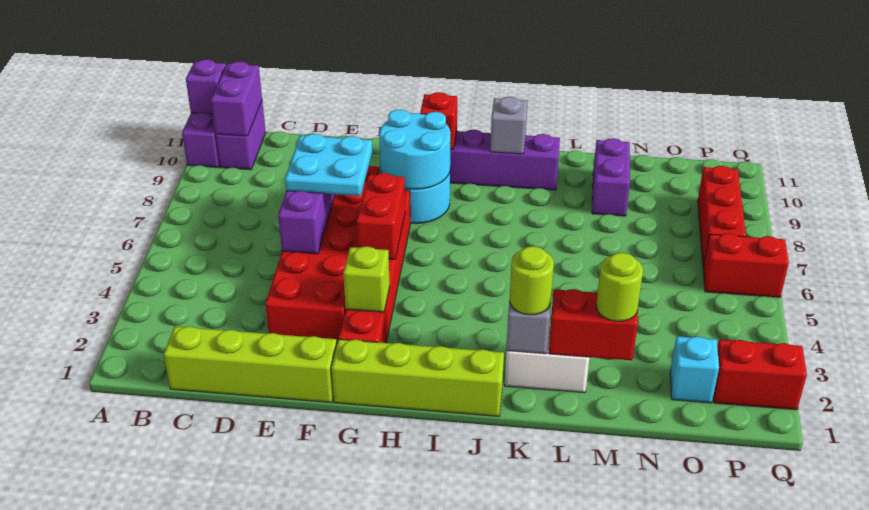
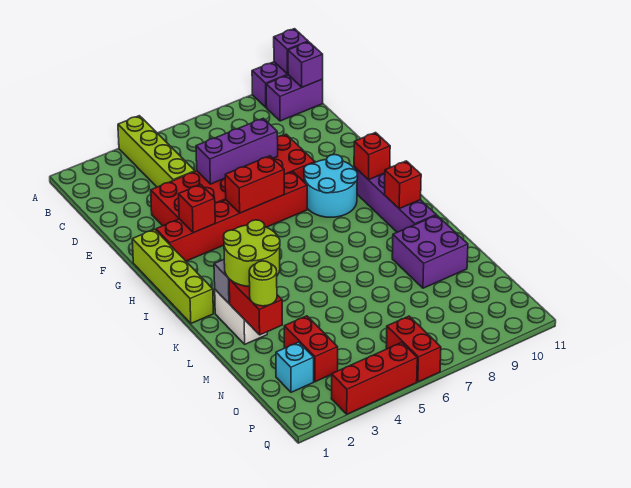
purple brick B10:B11 level 2 -> purple brick B11 level 2
lime brick C1:F1 level 1 -> lime brick A4:D4 level 1
cyan plate E6:F7 level 3 -> none
lime brick G3 level 2 -> red brick G3 level 2
cyan round brick G8:H9 level 2 -> none
grey brick J10 level 2 -> red brick J10 level 2
lime round brick K2 level 3 -> lime round brick K2:L3 level 3
purple brick M9:M10 level 1 -> purple brick L9:M10 level 1
red brick P2:Q2 level 1 -> red brick N3:O3 level 1
red brick P7:P9 level 1 -> red brick Q3:Q5 level 1

